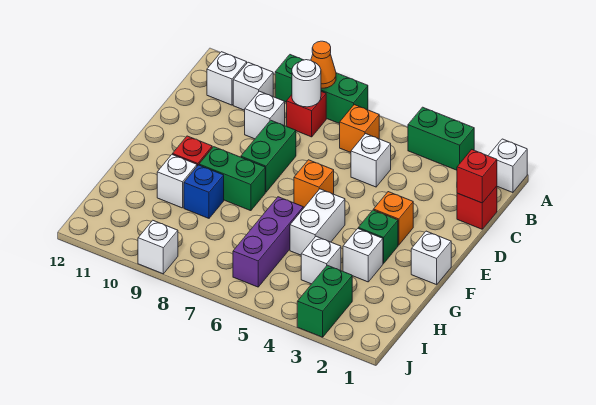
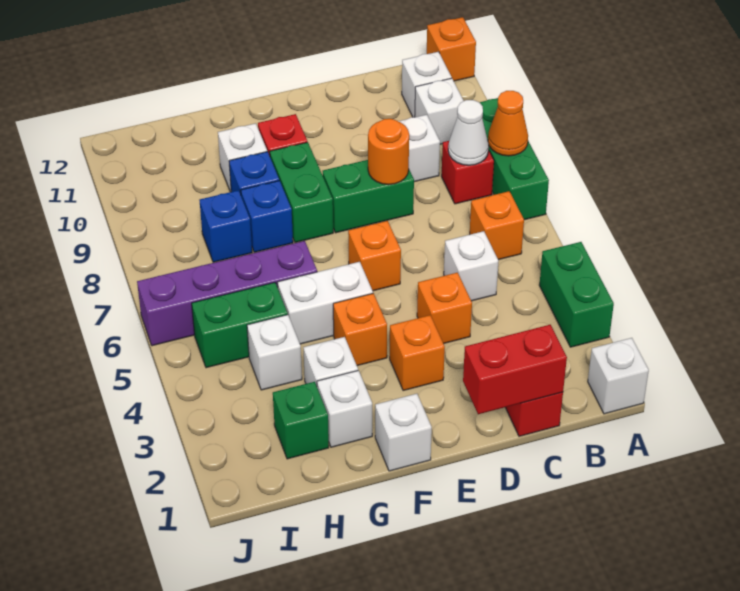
none -> orange brick A12 level 1
white round brick B8 level 2 -> white cone B8 level 2
red brick C1 level 2 -> red brick C1:D1 level 2
none -> orange brick D4 level 1
none -> orange round brick D8 level 2
green brick F3 level 1 -> green brick H2 level 1
none -> orange brick F4 level 1
purple brick G6:I6 level 1 -> purple brick G6:J6 level 1
none -> blue brick G8 level 1
none -> blue brick H8 level 1
green brick I3:J3 level 1 -> green brick H5:I5 level 1
white brick J9 level 1 -> white brick G2 level 1

